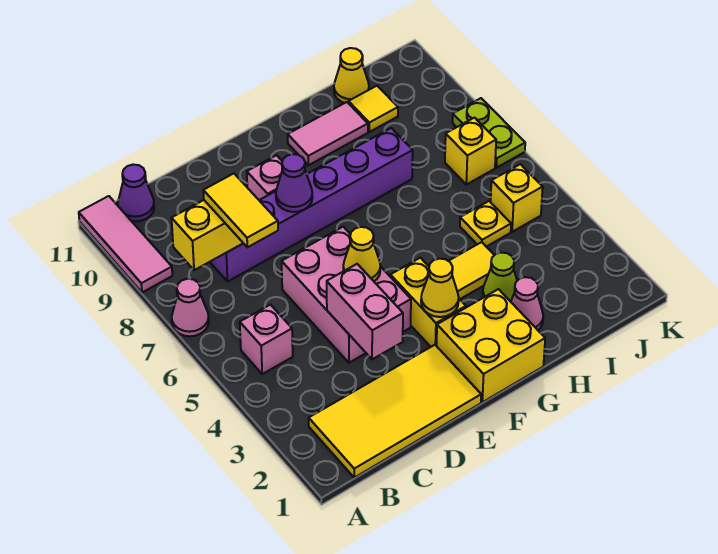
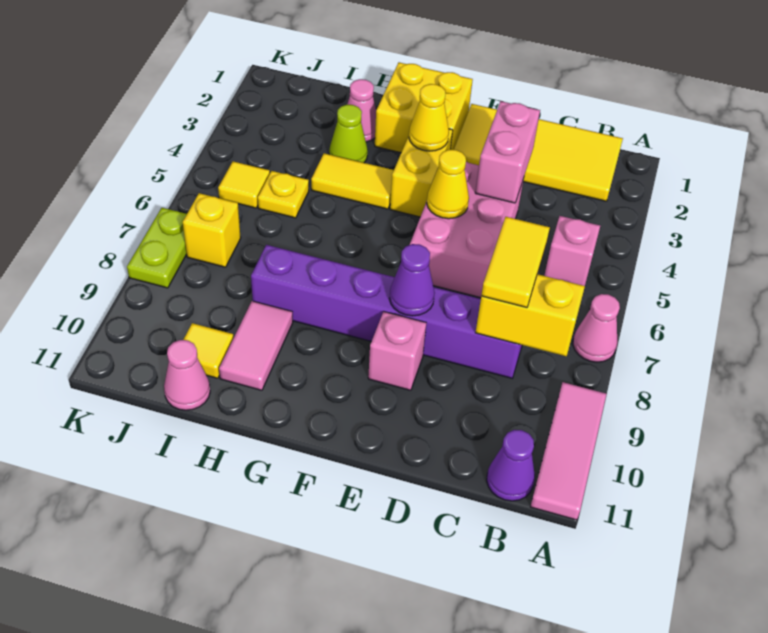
pink tile G10:H10 level 1 -> pink tile H9:H10 level 1
yellow cone I11 level 1 -> pink cone I11 level 1
yellow brick J5 level 1 -> yellow tile J5 level 1

